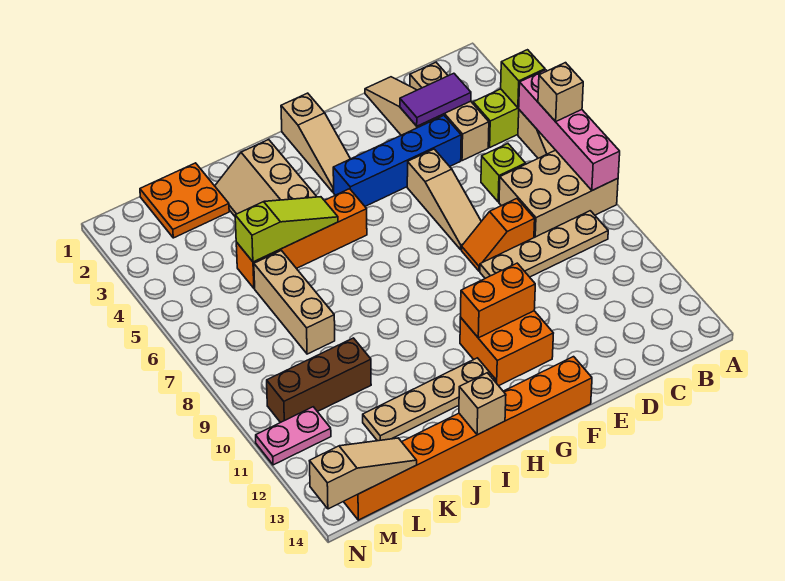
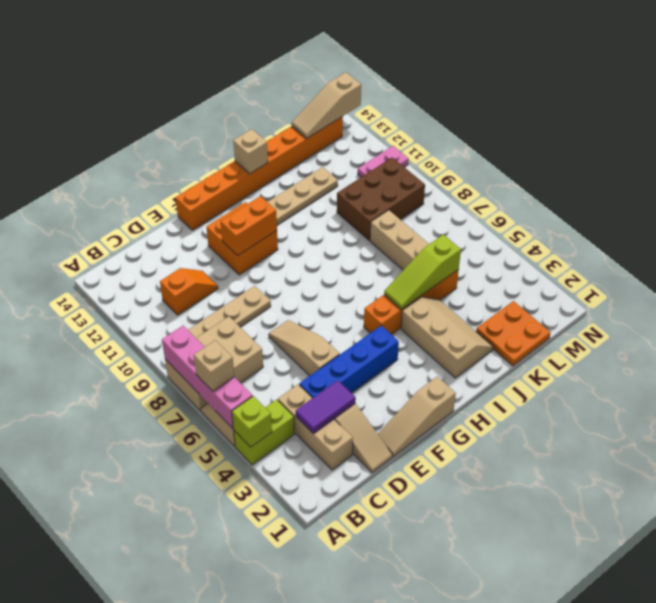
lime brick C6 level 1 -> none
orange slope D8:E8 level 1 top D -> orange slope C11:D11 level 1 top C
tan slope G1:G3 level 1 top 1 -> tan slope E1:G1 level 1 top G
brown brick K10:M10 level 1 -> brown brick K9:M10 level 1

